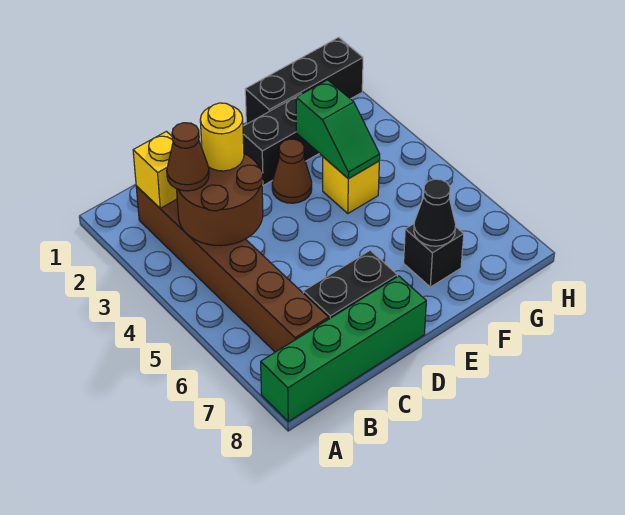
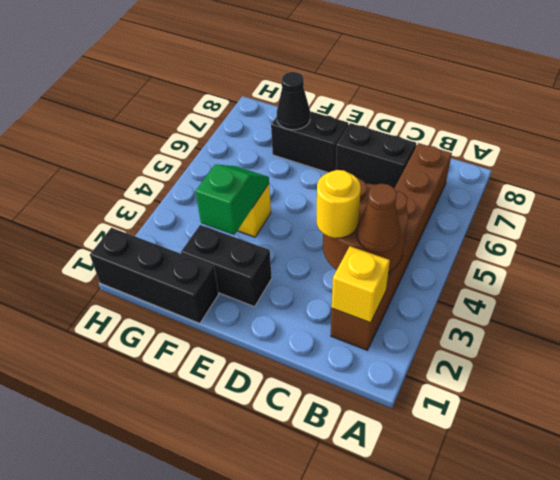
green brick A8:D8 level 1 -> none
brown cone E3 level 1 -> none
black brick F7 level 1 -> black brick E7:F7 level 1

